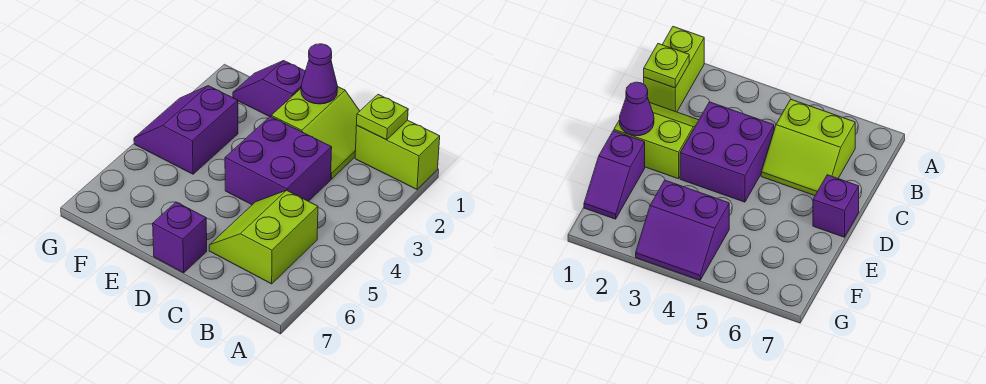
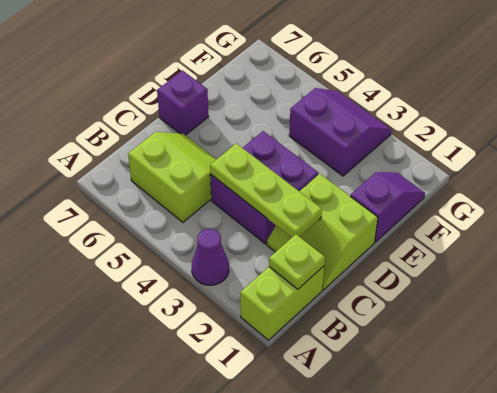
none -> lime plate C2:C4 level 2
purple cone D1 level 2 -> purple cone A3 level 1

